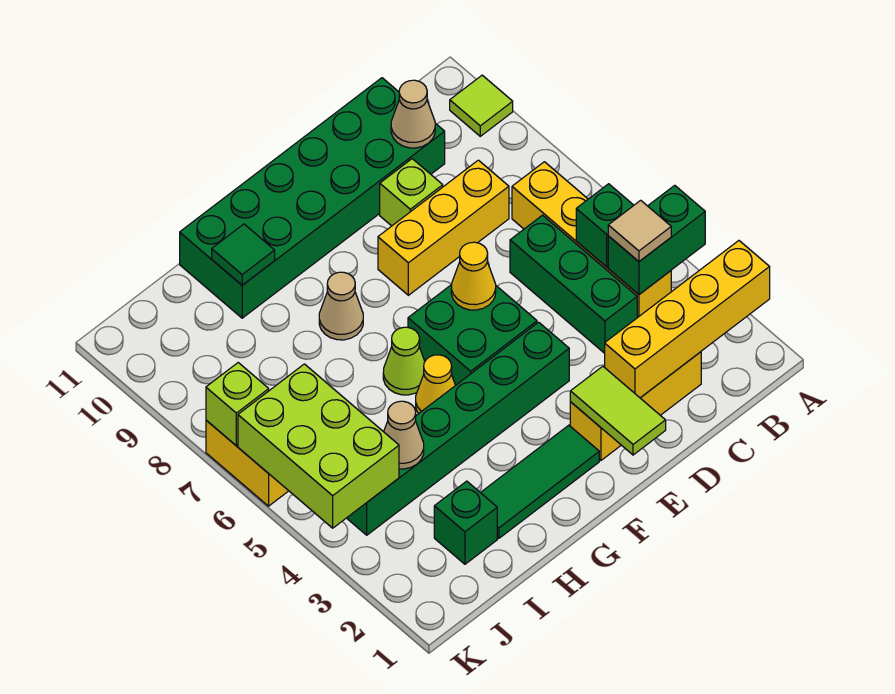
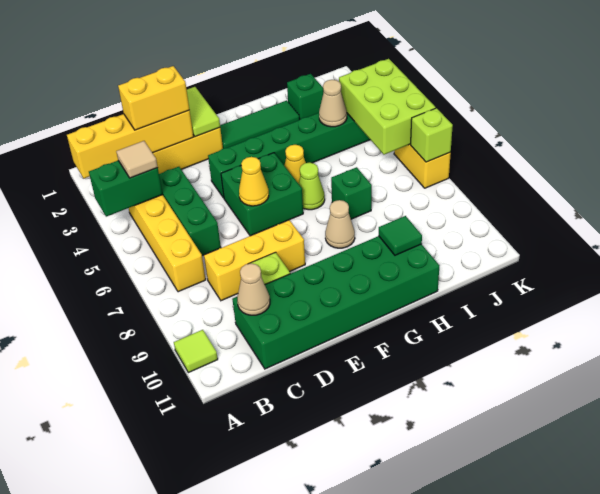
green brick B5 level 2 -> green brick H7 level 1
none -> yellow brick C2:D2 level 3

